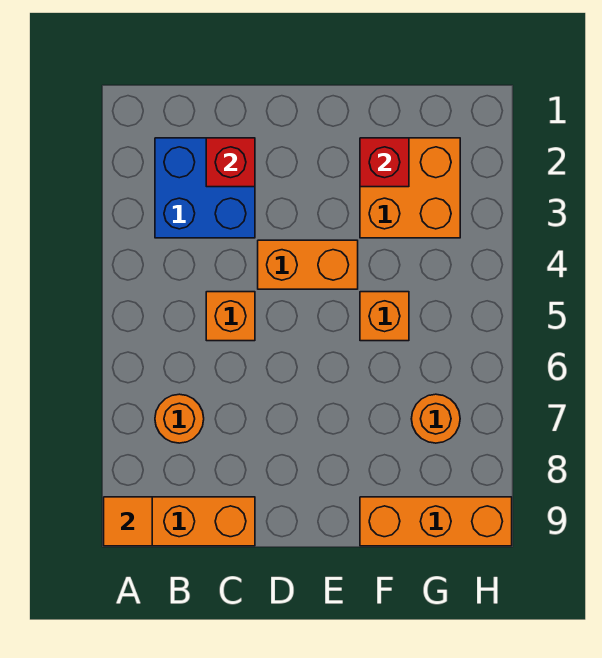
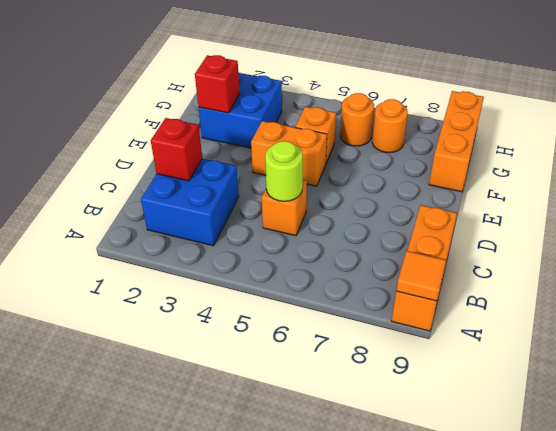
orange round brick B7 level 1 -> orange round brick G6 level 1
none -> lime round brick C5 level 2
orange brick D4:E4 level 1 -> orange brick E4:E5 level 1
orange brick F2:G3 level 1 -> blue brick F2:G3 level 1

